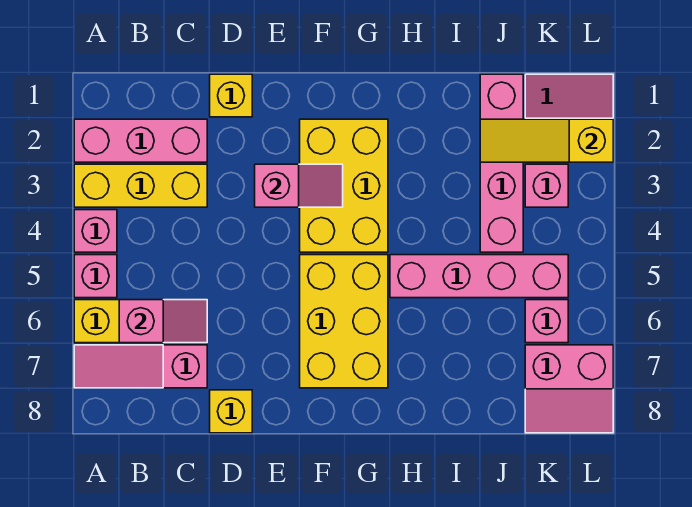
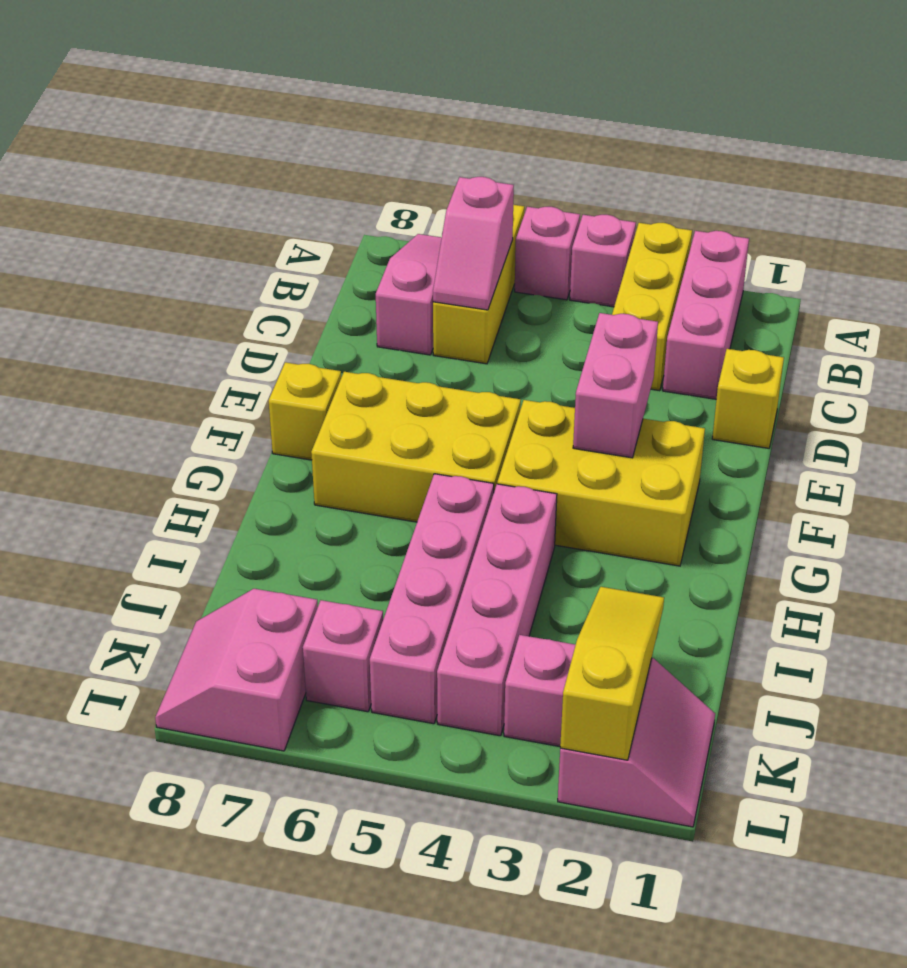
yellow brick D8 level 1 -> yellow brick F8 level 1
pink slope E3:F3 level 2 top E -> pink brick E3:F3 level 2
pink brick J1:J4 level 1 -> pink brick H4:K4 level 1

